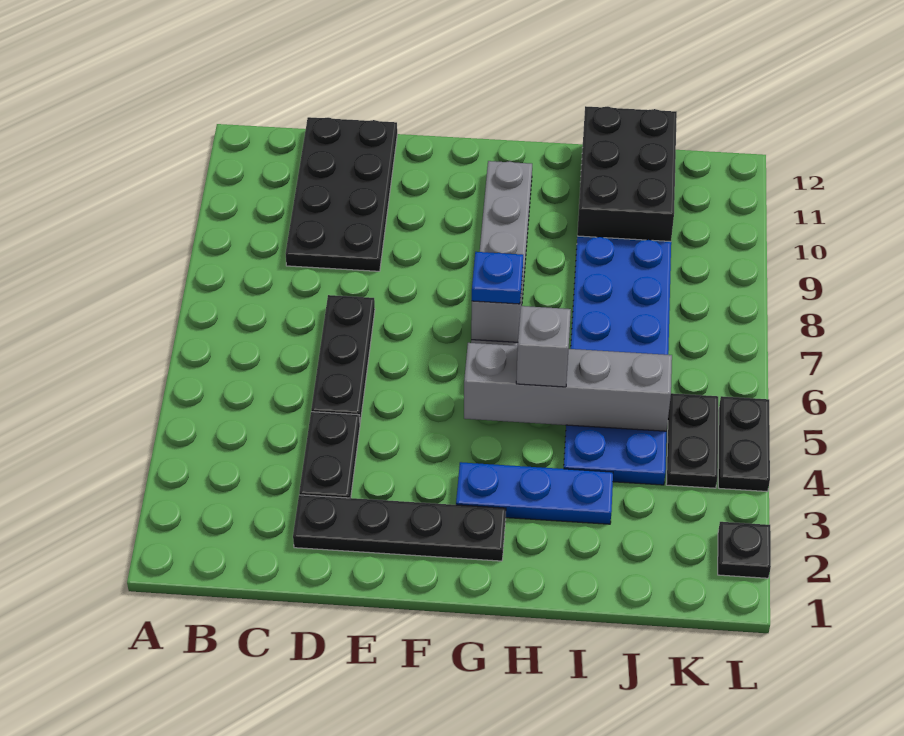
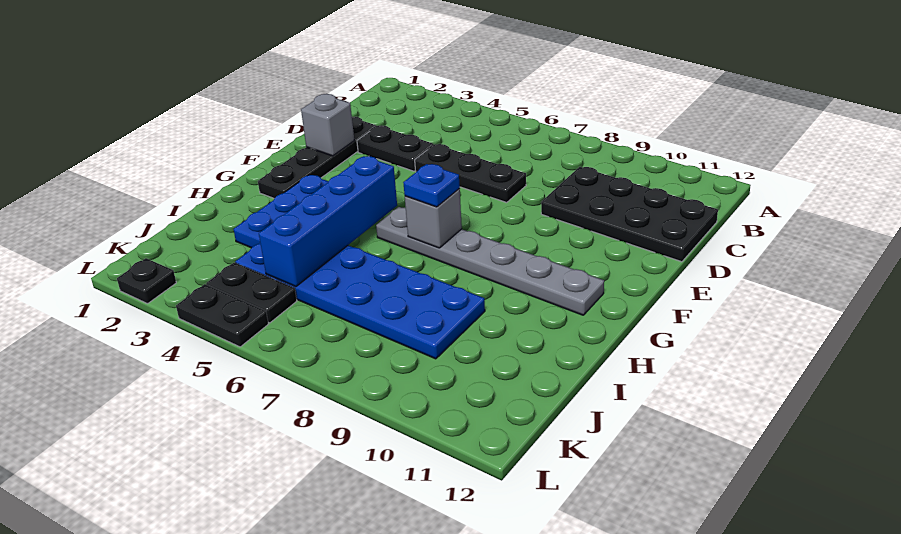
grey brick G5:J5 level 2 -> blue brick G5:J5 level 2
grey brick H5 level 3 -> grey brick E2 level 2
black brick I10:J12 level 1 -> none

